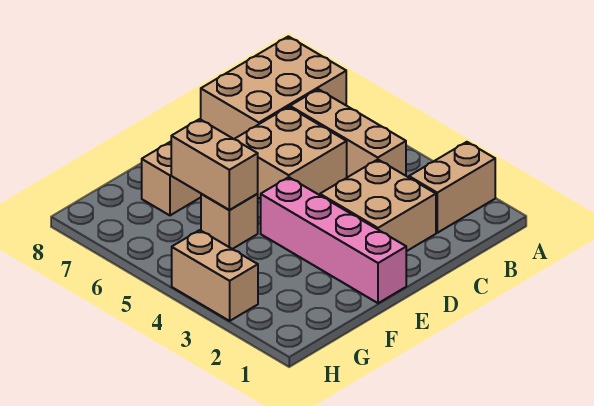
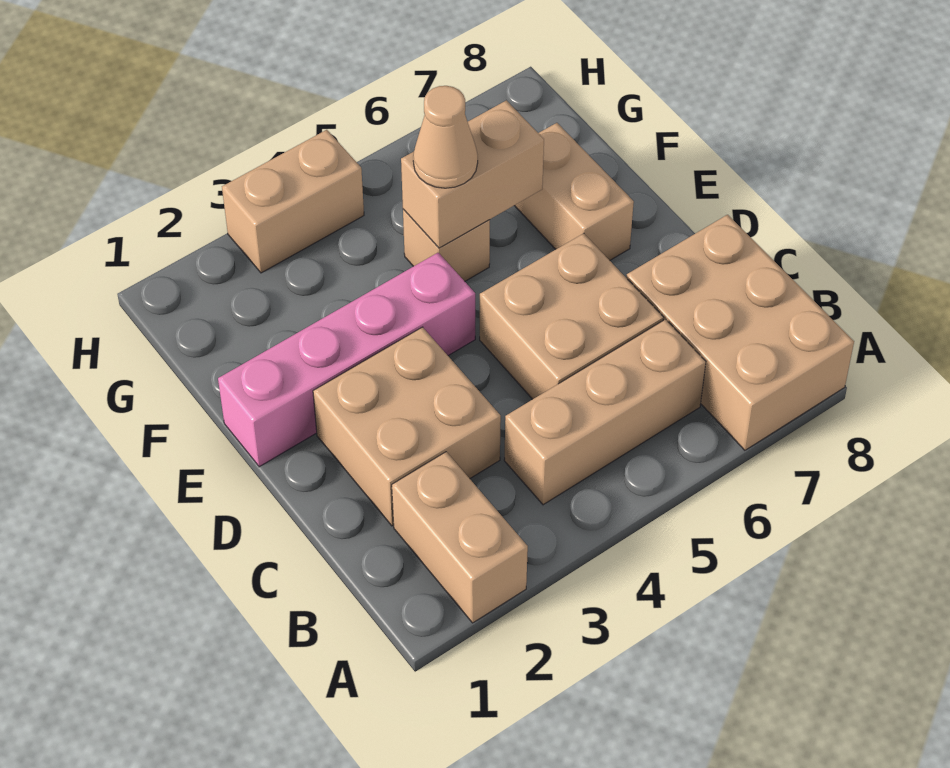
none -> tan cone F5 level 3

